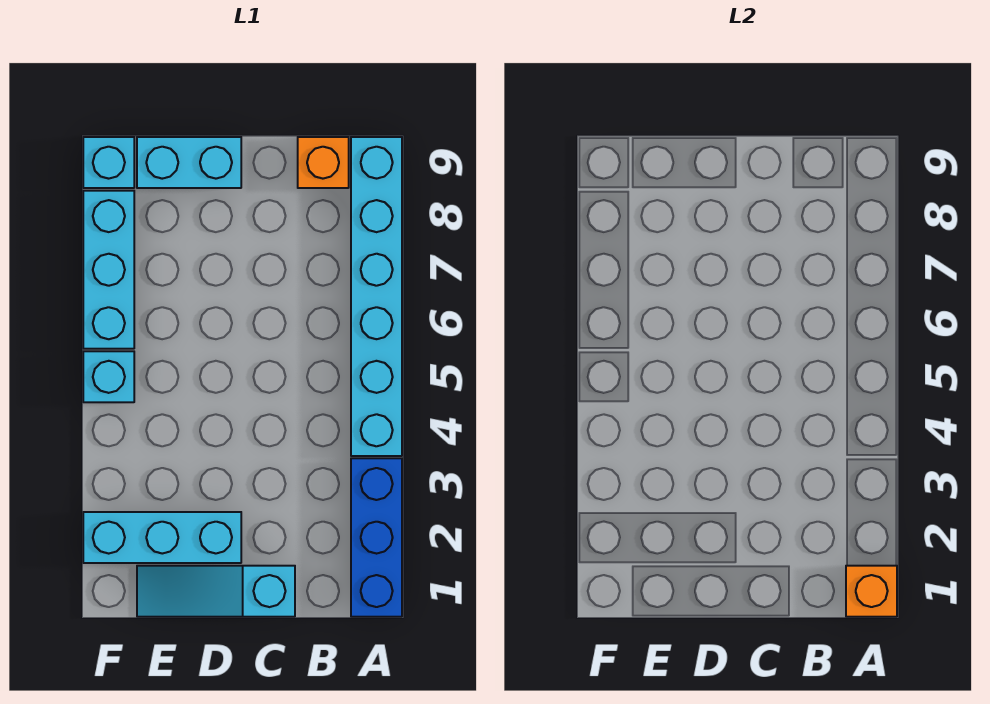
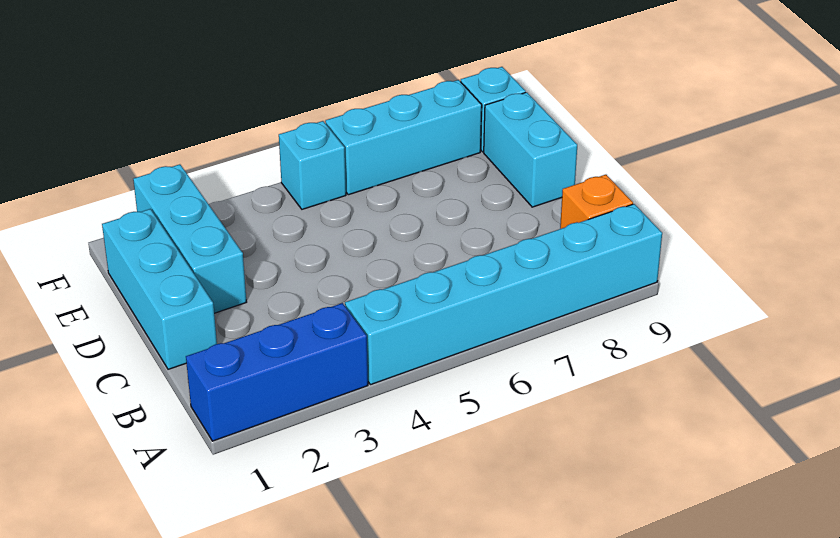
orange brick A1 level 2 -> none
cyan slope C1:E1 level 1 top C -> cyan brick C1:E1 level 1

